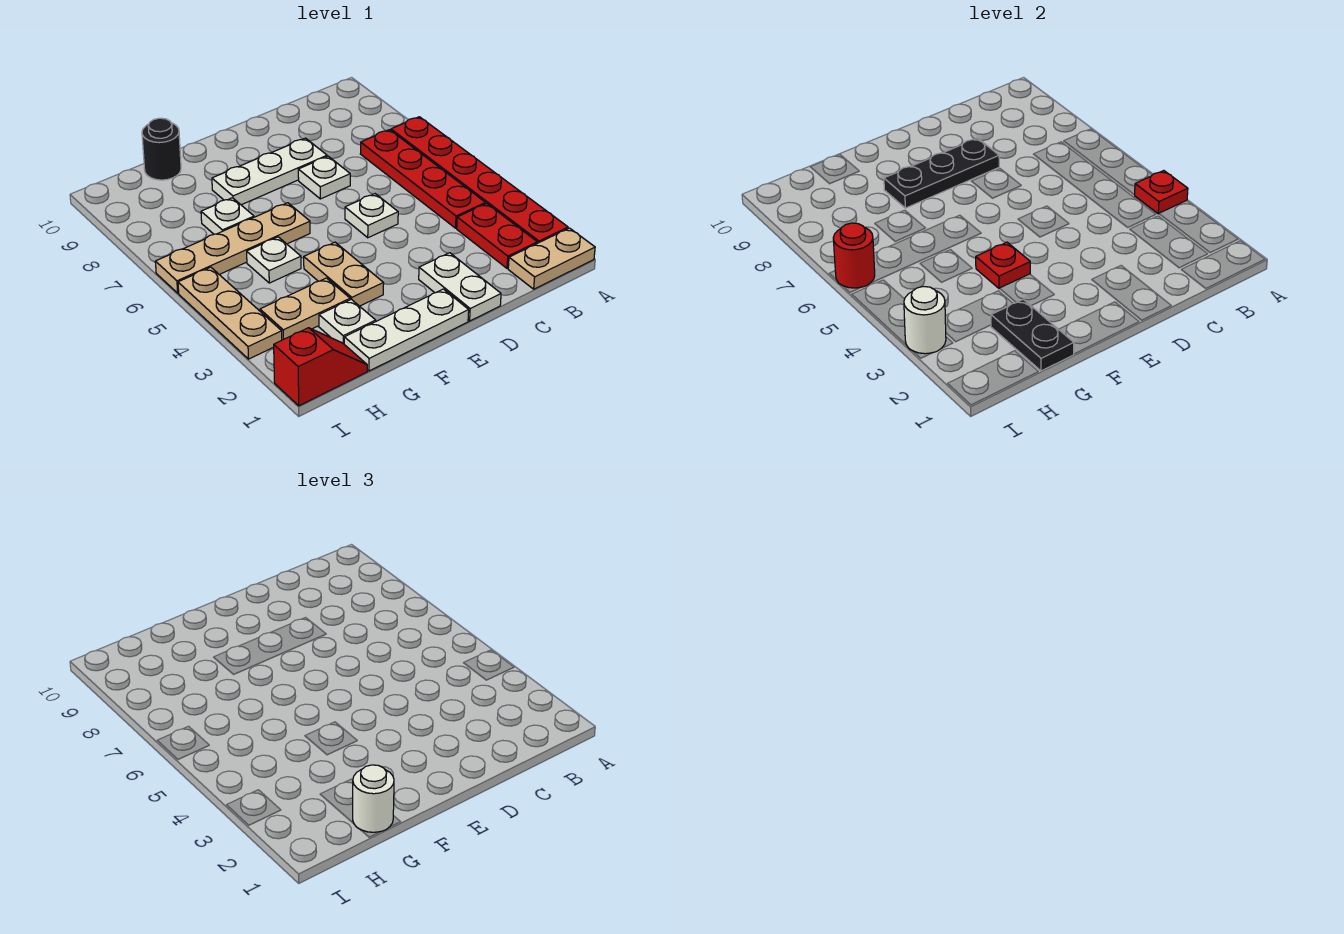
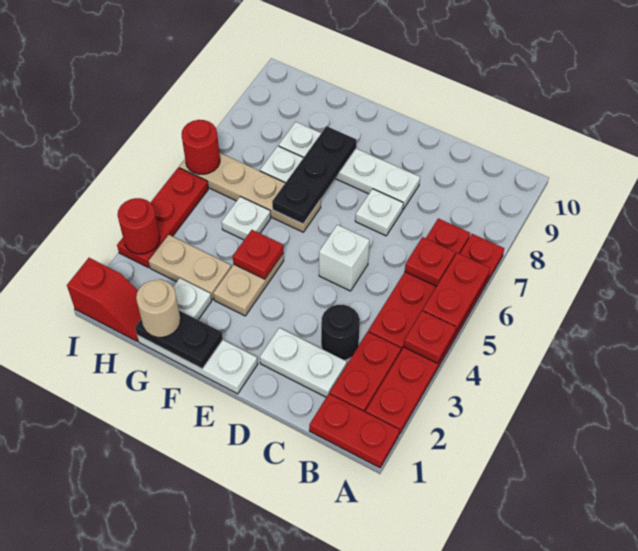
tan plate A1:B1 level 1 -> red plate A1:B1 level 1
none -> red plate A5:A6 level 2
none -> red plate B6 level 2
white plate D1:D2 level 1 -> white plate C2:D2 level 1
white plate D5 level 1 -> white brick D5 level 1
white plate D8:F8 level 1 -> white plate D8:G8 level 1
black plate D8:F8 level 2 -> black plate F6:F8 level 2
black plate G1:G2 level 2 -> black plate F1:G1 level 2
white round brick G1 level 3 -> tan round brick G1 level 3
black round brick G10 level 1 -> black round brick C3 level 1
tan plate I3:I5 level 1 -> red plate I3:I5 level 1
white round brick I3 level 2 -> red round brick I3 level 2

